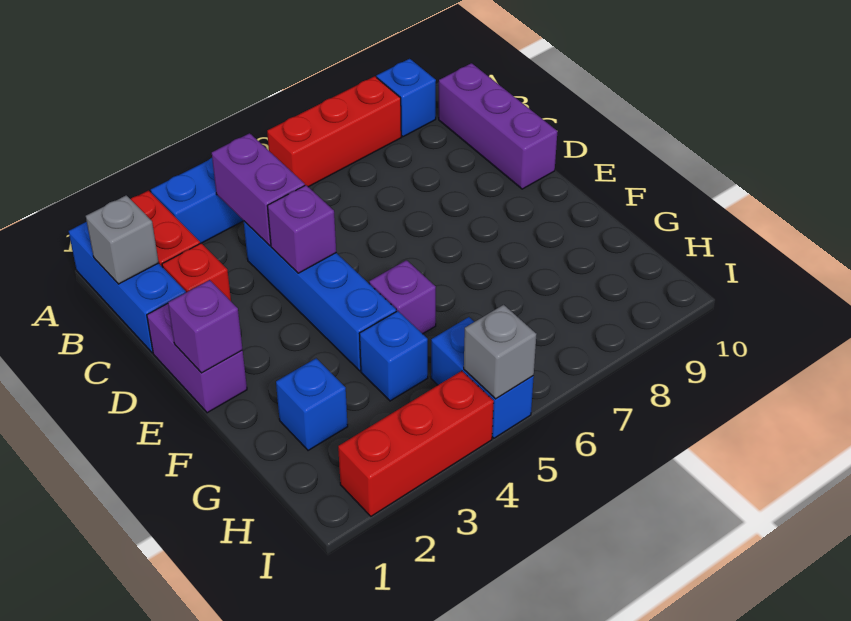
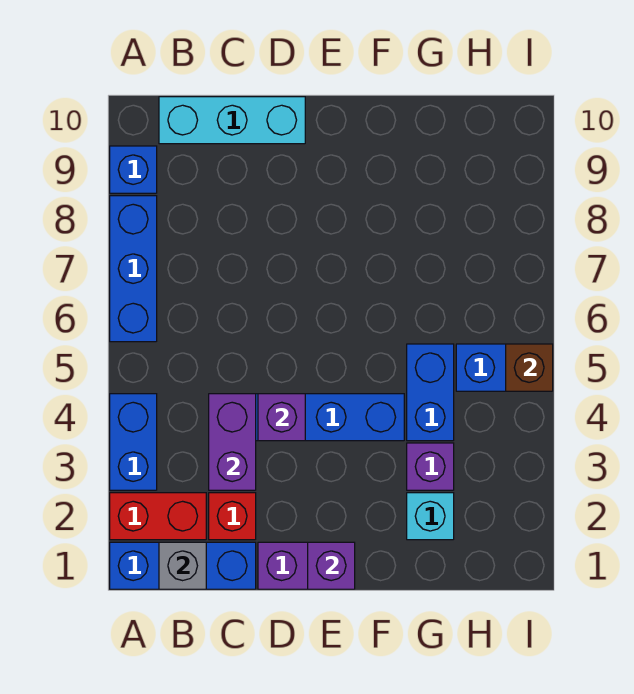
red brick A6:A8 level 1 -> blue brick A6:A8 level 1
purple brick B4:C4 level 2 -> purple brick C3:C4 level 2
purple brick B10:D10 level 1 -> cyan brick B10:D10 level 1
purple brick F5 level 1 -> purple brick G3 level 1
blue brick G2 level 1 -> cyan brick G2 level 1
blue brick G4 level 1 -> blue brick G4:G5 level 1
red brick I2:I4 level 1 -> none
grey brick I5 level 2 -> brown brick I5 level 2

